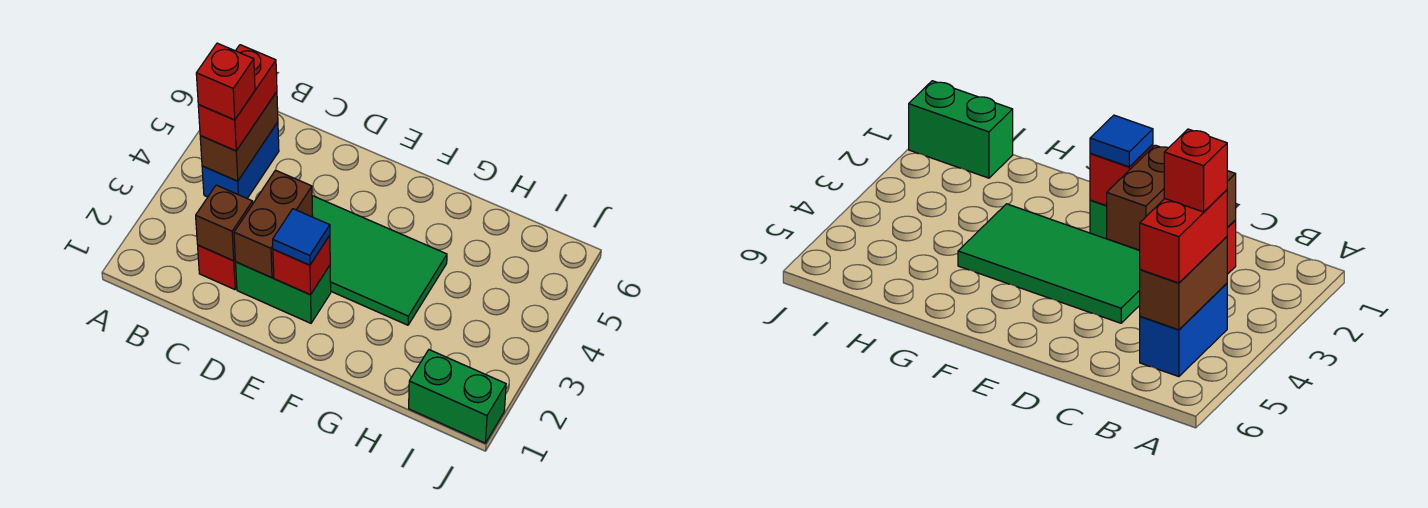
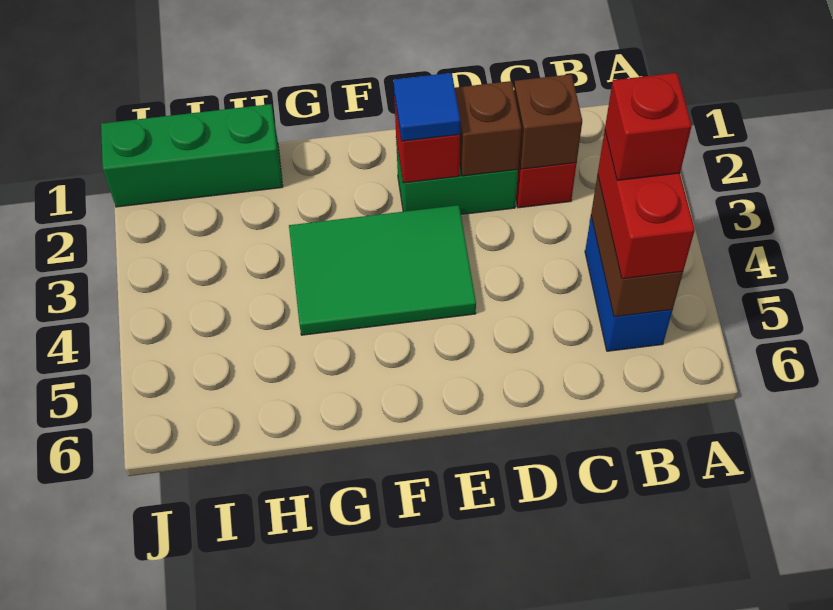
brown brick D2:D3 level 2 -> brown brick D2 level 2
green tile D3:G4 level 1 -> green tile E3:G4 level 1
green brick I1:J1 level 1 -> green brick H1:J1 level 1

